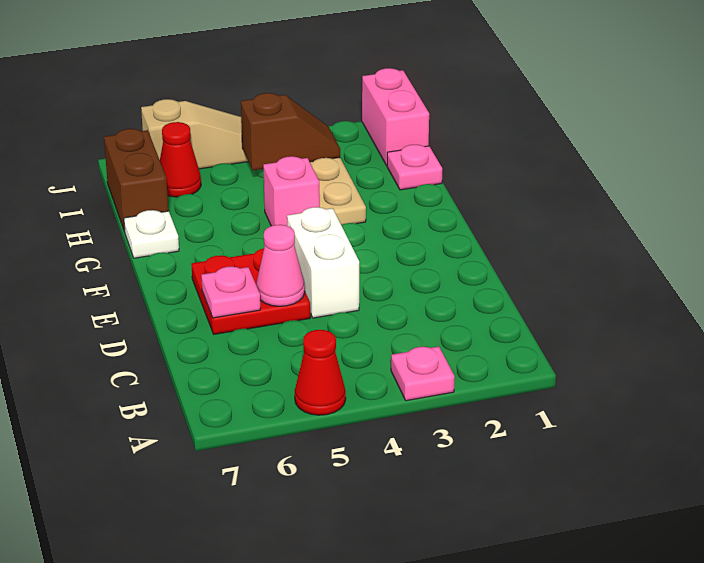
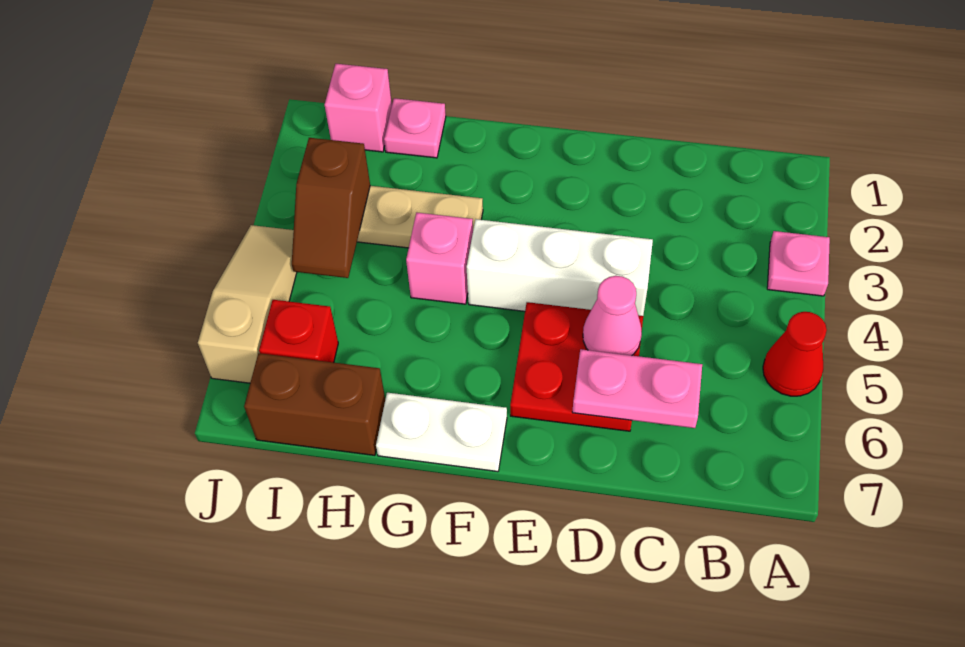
white brick D4:E4 level 1 -> white brick D4:F4 level 1
pink plate D6 level 2 -> pink plate C6:D6 level 2
white plate G7 level 1 -> white plate F7:G7 level 1
pink brick I1:J1 level 1 -> pink brick I1 level 1
brown slope I3:I4 level 2 top 4 -> brown slope I3:I4 level 2 top 3
red cone I6 level 1 -> red brick I6 level 1

